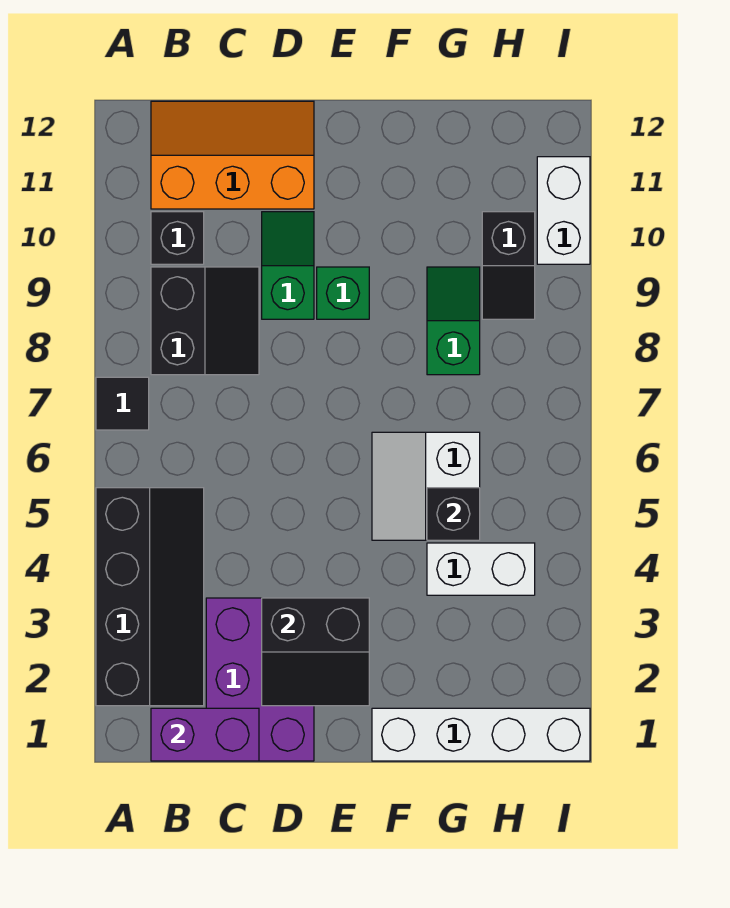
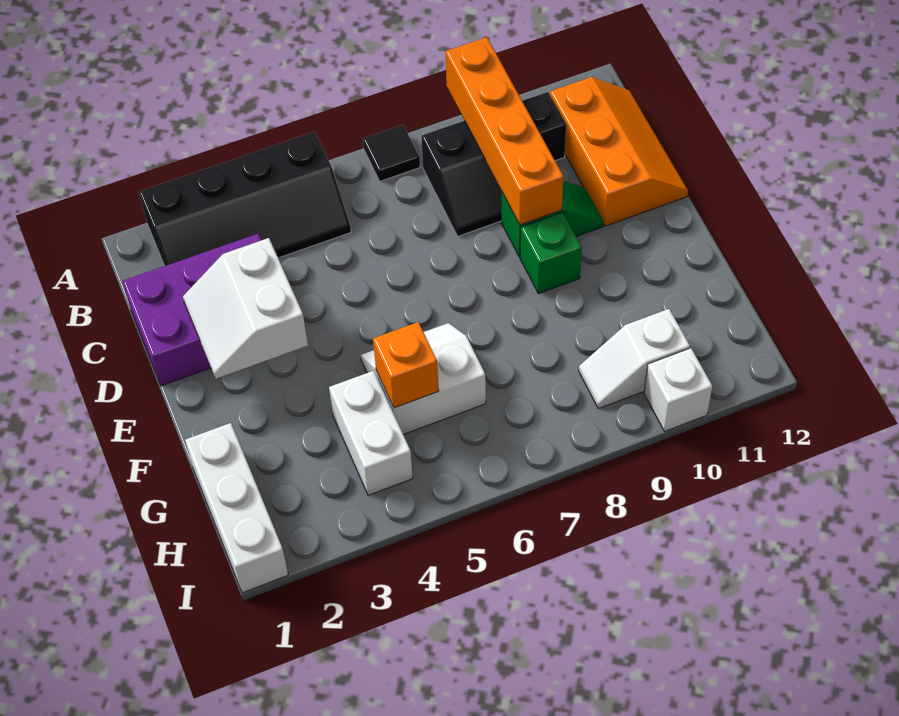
none -> orange brick A9:D9 level 2
purple brick B1:C1 level 2 -> none
black slope D2:E3 level 2 top 3 -> white slope D2:E3 level 2 top 3
white brick F1:I1 level 1 -> white brick G1:I1 level 1
black brick G5 level 2 -> orange brick G5 level 2
green slope G8:G9 level 1 top 8 -> none
black slope H9:H10 level 1 top 10 -> white slope H9:H10 level 1 top 10
white brick I10:I11 level 1 -> white brick I10 level 1

